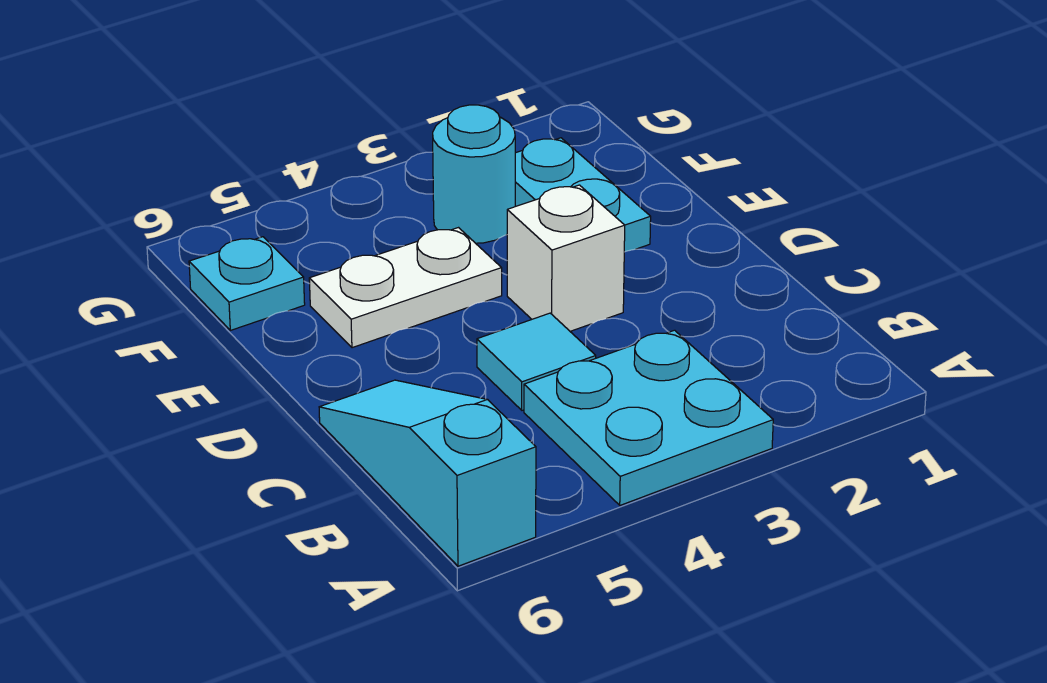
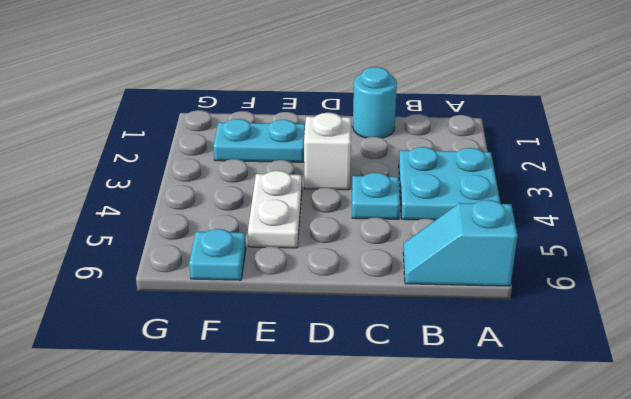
cyan slope A6:C6 level 1 top A -> cyan slope A6:B6 level 1 top A
cyan tile C4 level 1 -> cyan plate C4 level 1
cyan round brick F3 level 1 -> cyan round brick C1 level 1

